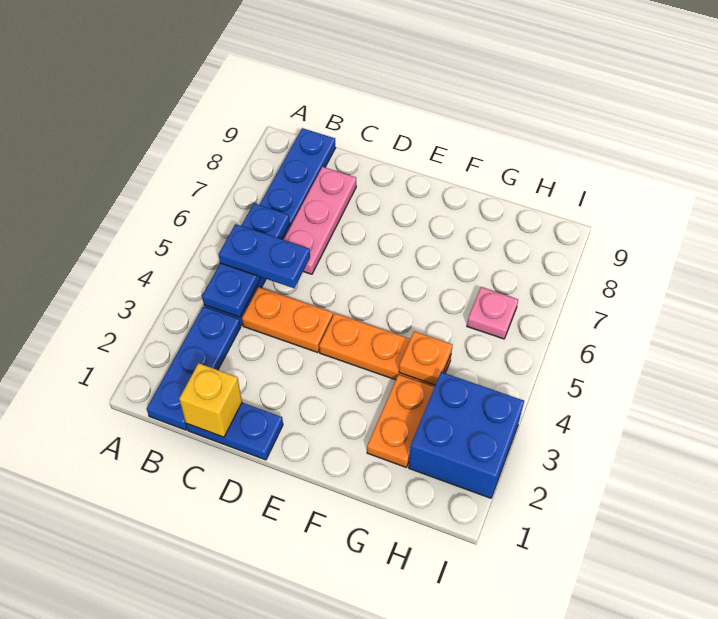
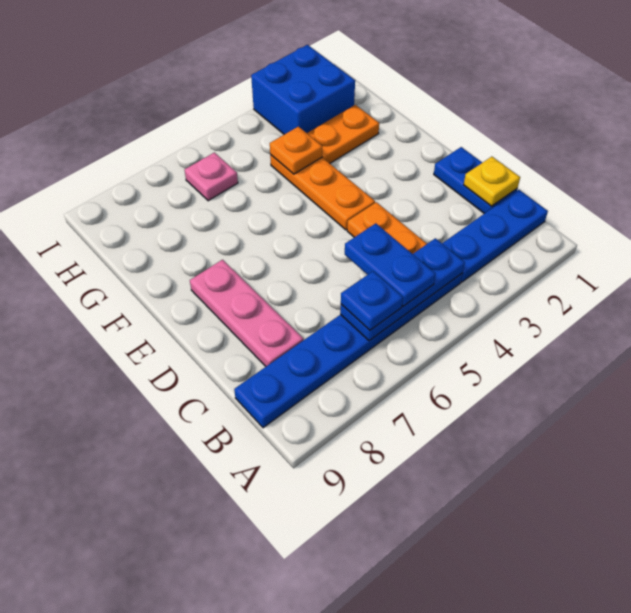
none -> blue plate B6 level 3
yellow brick C1 level 2 -> yellow plate C1 level 2
pink plate C6:C8 level 1 -> pink plate C8:E8 level 1

